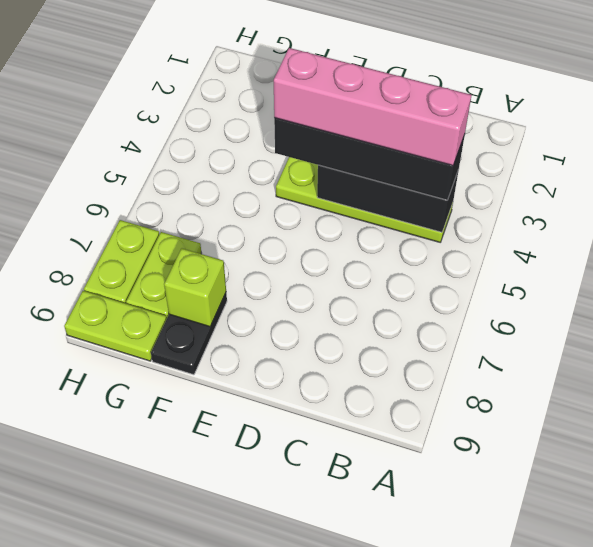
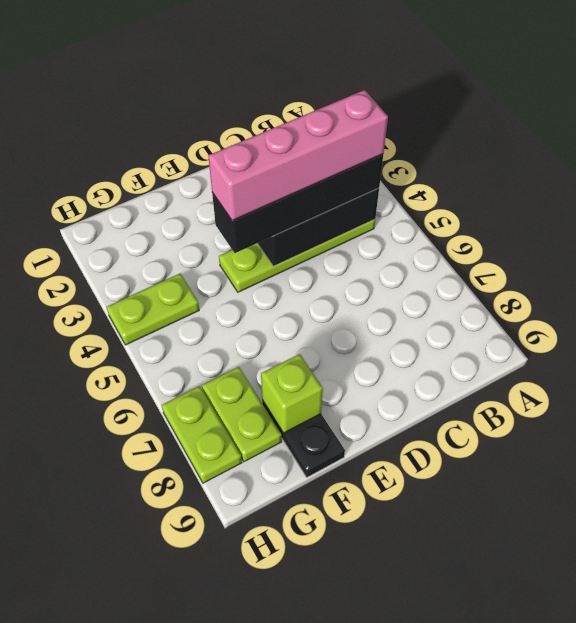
lime plate G9:H9 level 1 -> lime plate G4:H4 level 1

